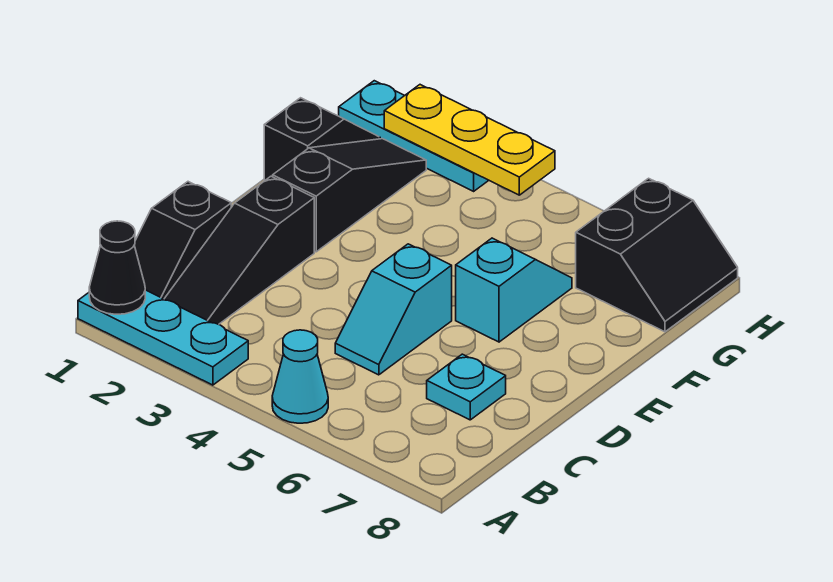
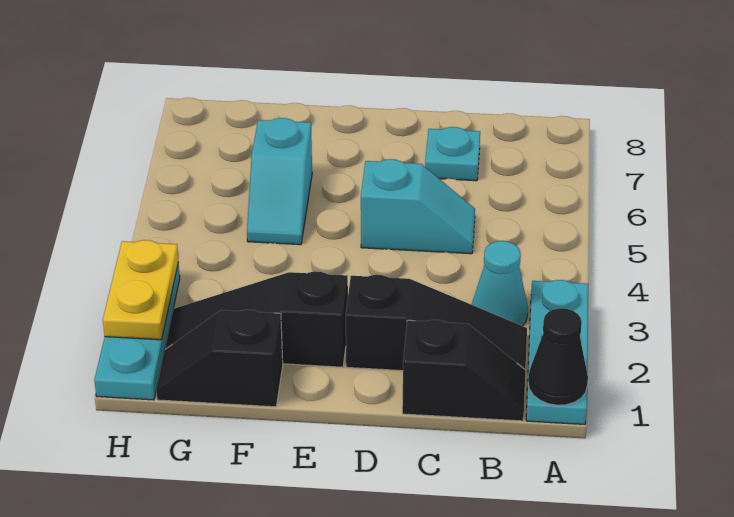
cyan cone A5 level 1 -> cyan cone B3 level 1
cyan slope E6:F6 level 1 top E -> cyan slope F5:F6 level 1 top 6
black slope G7:H8 level 1 top 7 -> none
yellow plate H2:H4 level 2 -> yellow plate H2:H3 level 2

